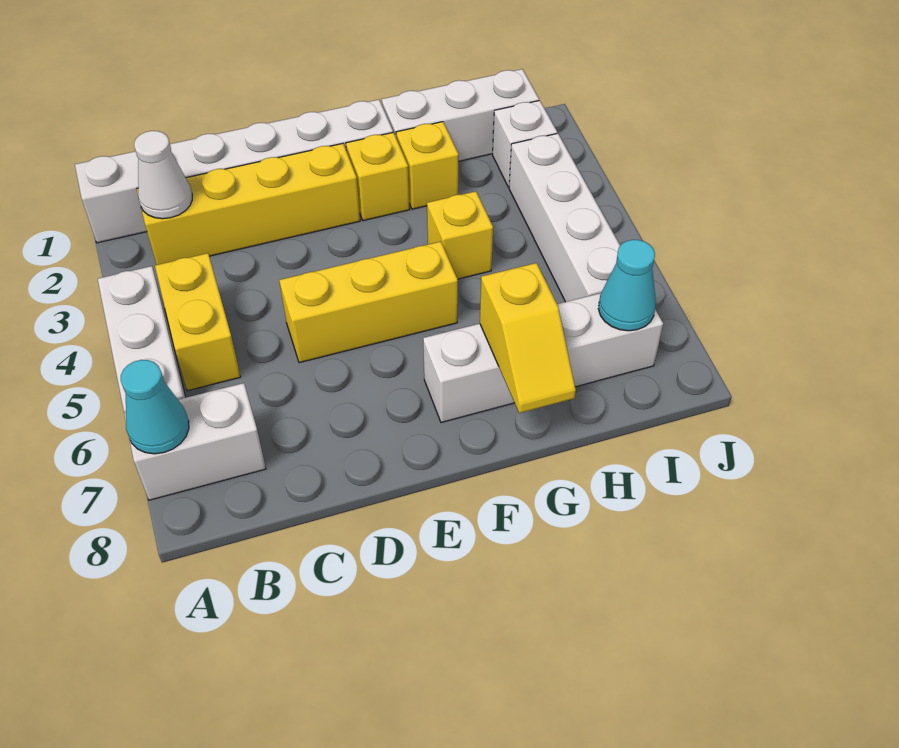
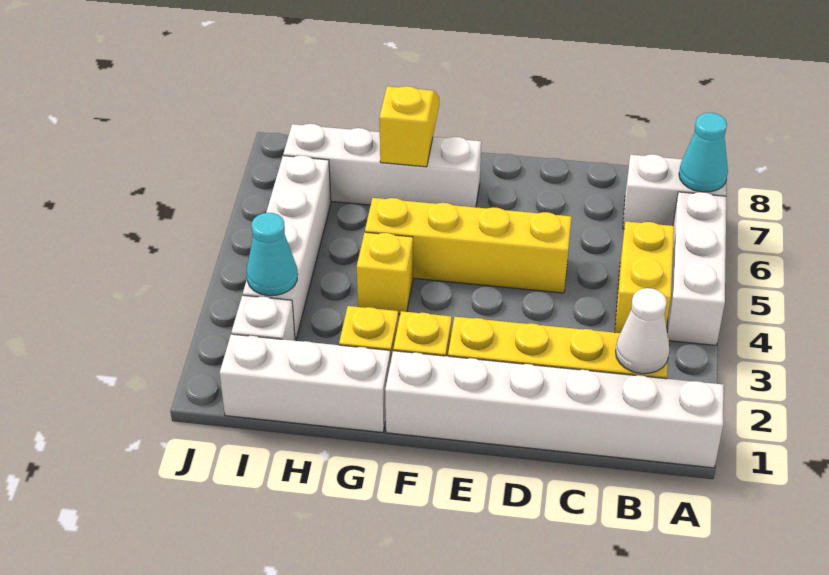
yellow brick D5:F5 level 1 -> yellow brick D5:G5 level 1
cyan cone I7 level 2 -> cyan cone I3 level 2

